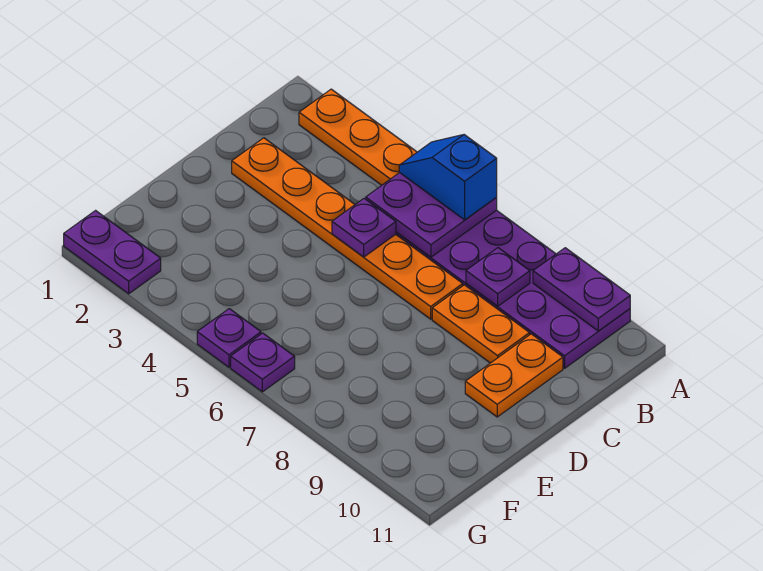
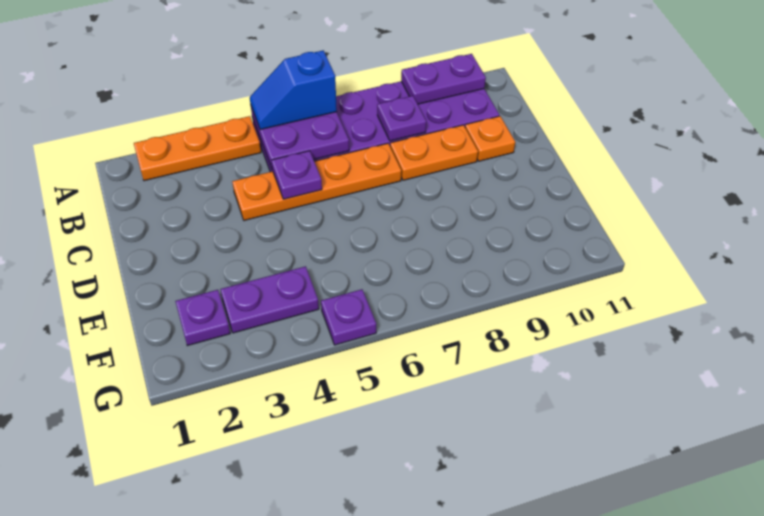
orange plate C2:C7 level 1 -> orange plate C4:C7 level 1
orange plate C10:D10 level 1 -> orange plate C10 level 1
purple plate G1:G2 level 1 -> purple plate F3:F4 level 1
purple plate G6 level 1 -> purple plate F2 level 1

